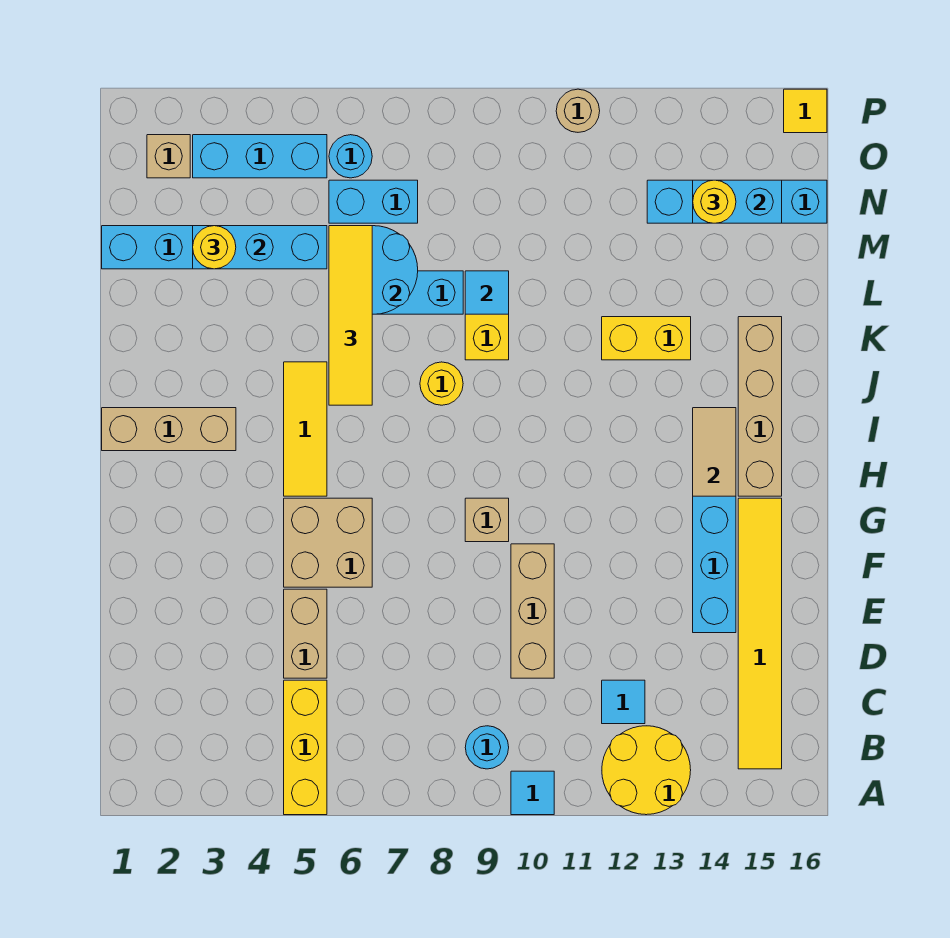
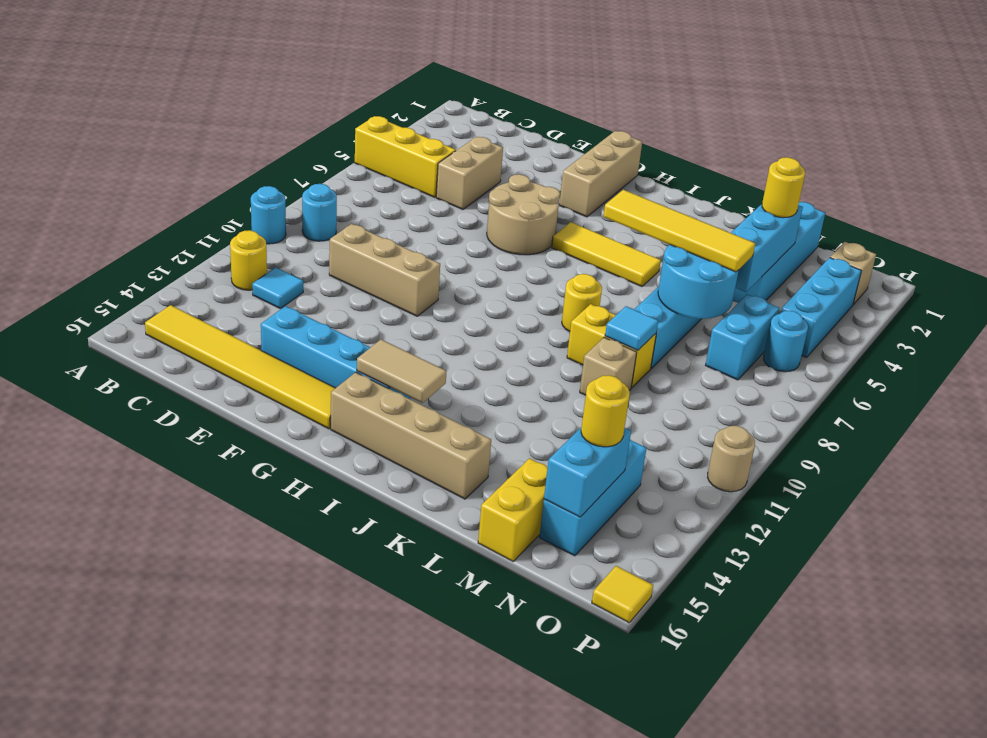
cyan tile A10 level 1 -> cyan round brick A10 level 1
yellow round brick A12:B13 level 1 -> yellow round brick B12 level 1
tan brick D5:E5 level 1 -> tan brick D4:D5 level 1
tan brick F5:G6 level 1 -> tan round brick F5:G6 level 1
tan brick G9 level 1 -> tan brick L10 level 1
tan brick I1:I3 level 1 -> tan brick G1:G3 level 1
yellow brick K12:K13 level 1 -> yellow brick M15:M16 level 1
cyan brick N13:N16 level 1 -> cyan brick N13:N15 level 1

